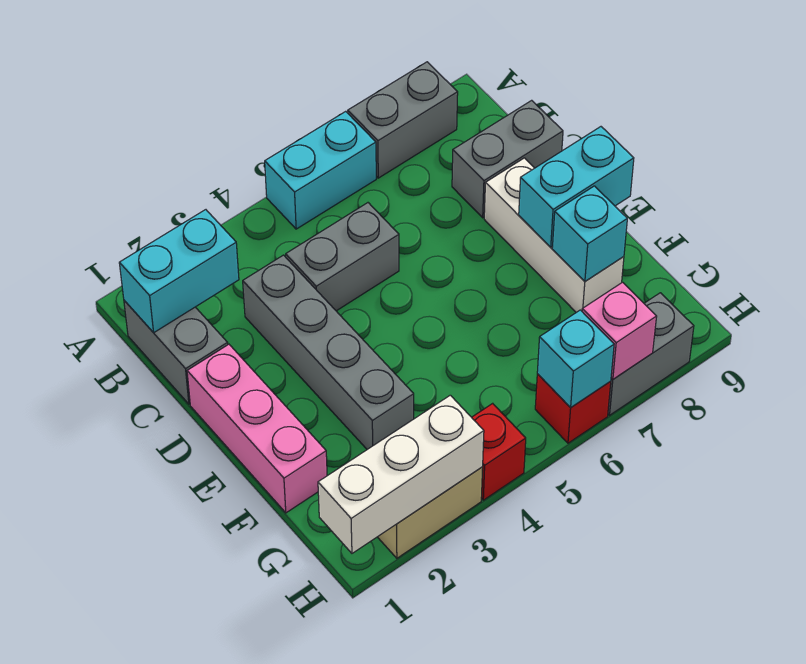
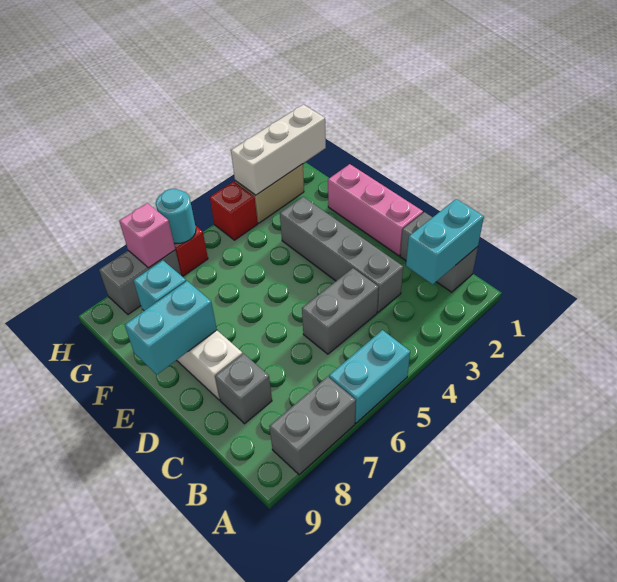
grey brick C8:C9 level 1 -> grey brick C8 level 1
cyan brick H6 level 2 -> cyan round brick H6 level 2

